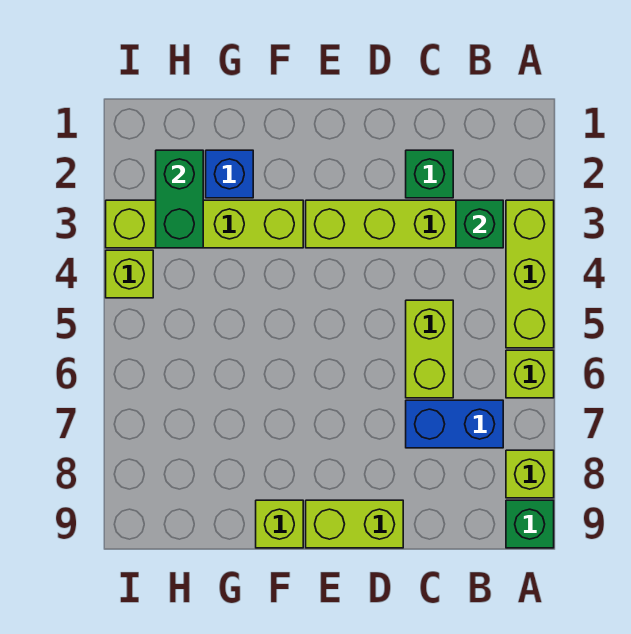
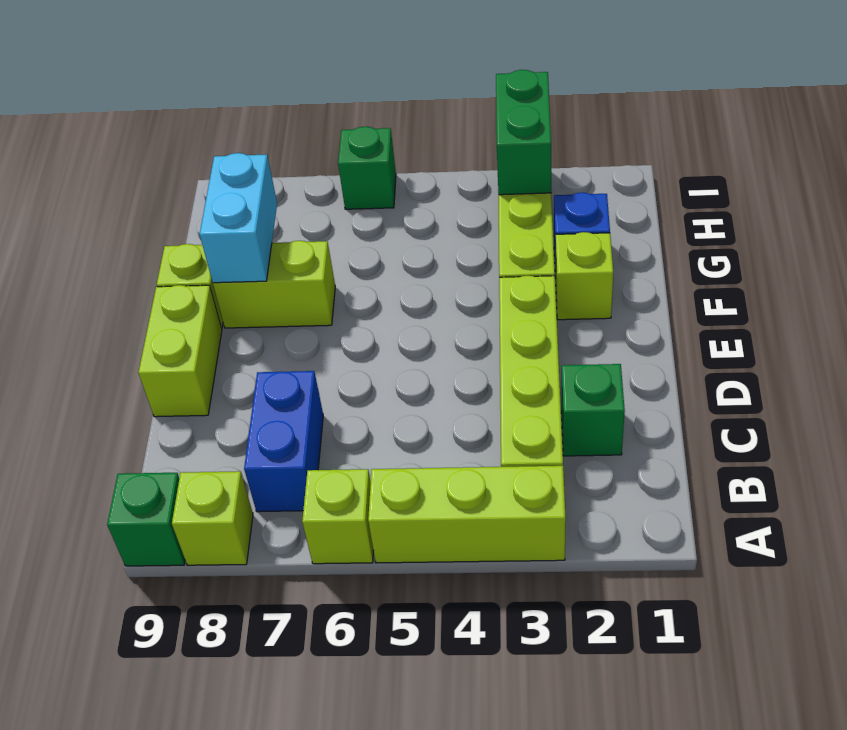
green brick B3 level 2 -> green brick I6 level 1
lime brick C5:C6 level 1 -> lime brick F7:F8 level 1
none -> cyan brick F8:G8 level 2
green brick H2:H3 level 2 -> green brick H3:I3 level 2
lime brick I4 level 1 -> lime brick F2 level 1

